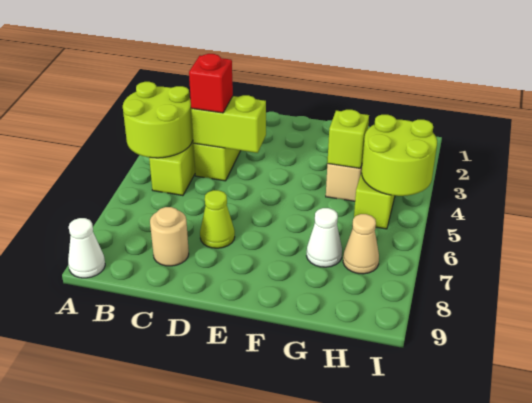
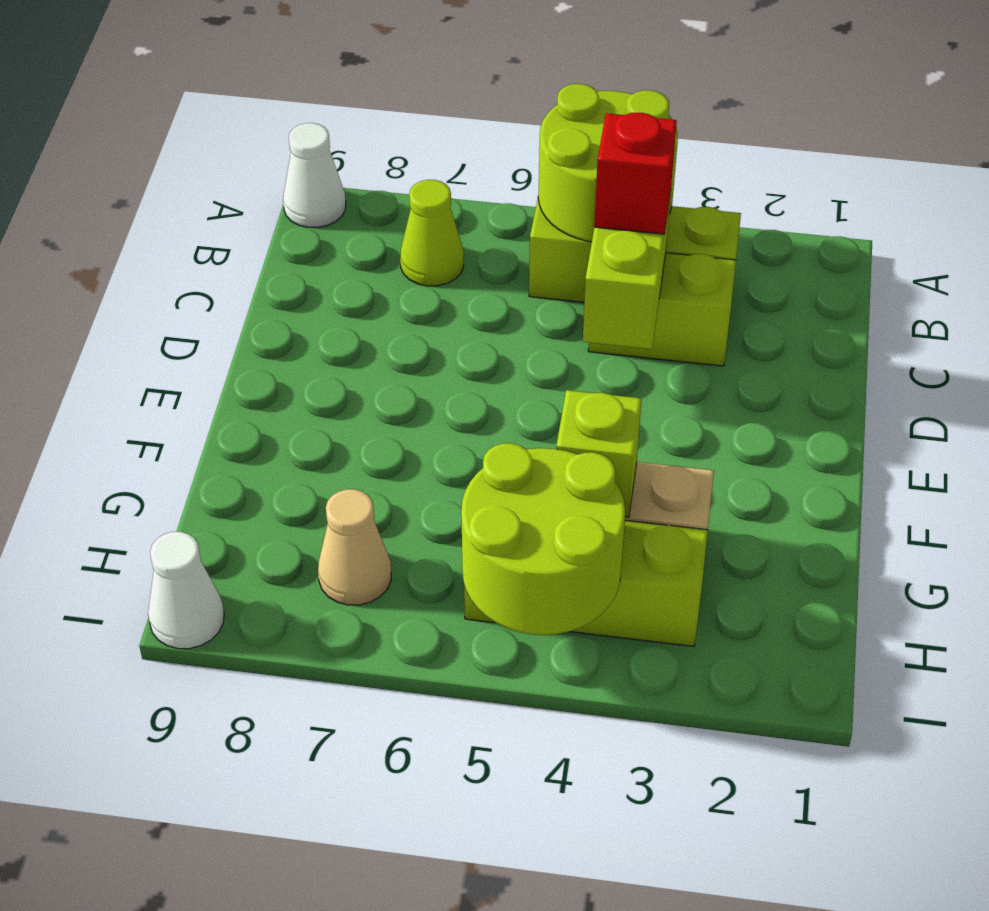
tan round brick C8 level 1 -> none
lime cone D7 level 1 -> lime cone B7 level 1
white cone G7 level 1 -> white cone I9 level 1

